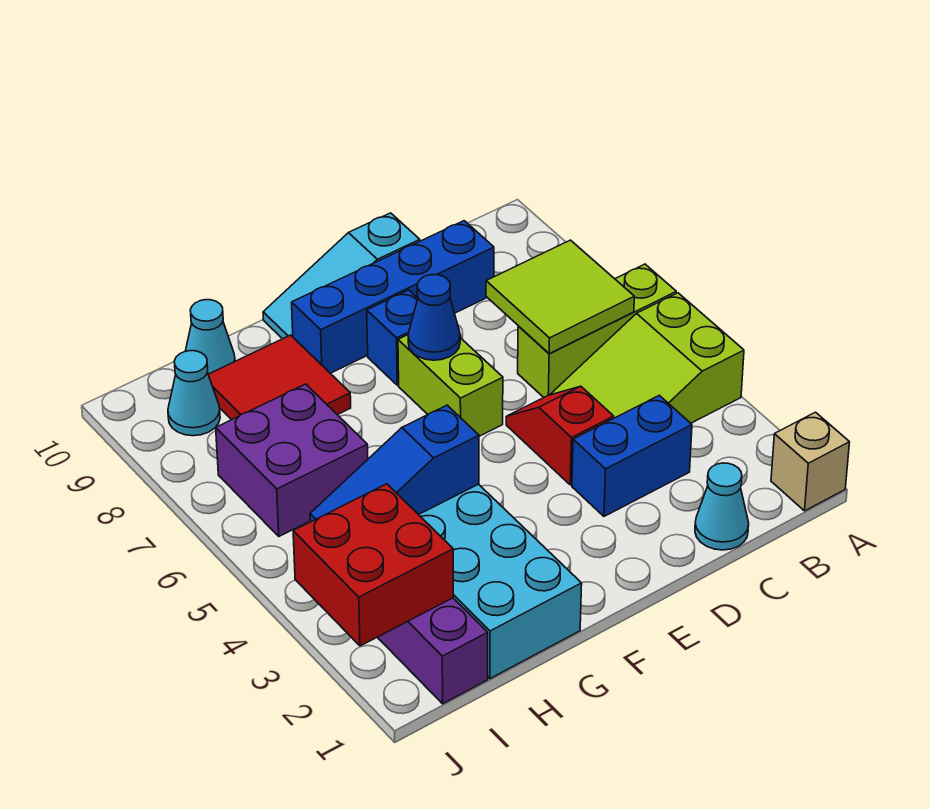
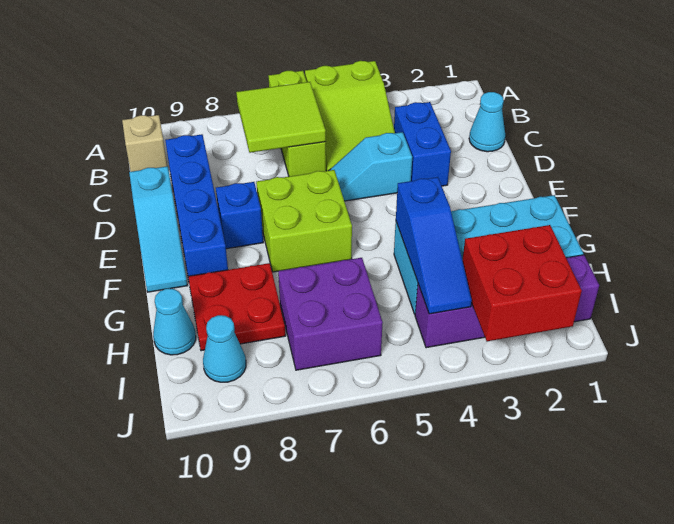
tan brick A1 level 1 -> tan brick B10 level 1
red slope D4:D5 level 1 top 4 -> cyan slope D4:D5 level 1 top 4
lime brick E6:E7 level 1 -> lime brick E6:F7 level 1
blue cone E7 level 2 -> none
red tile G8:H9 level 1 -> red plate G8:H9 level 1

